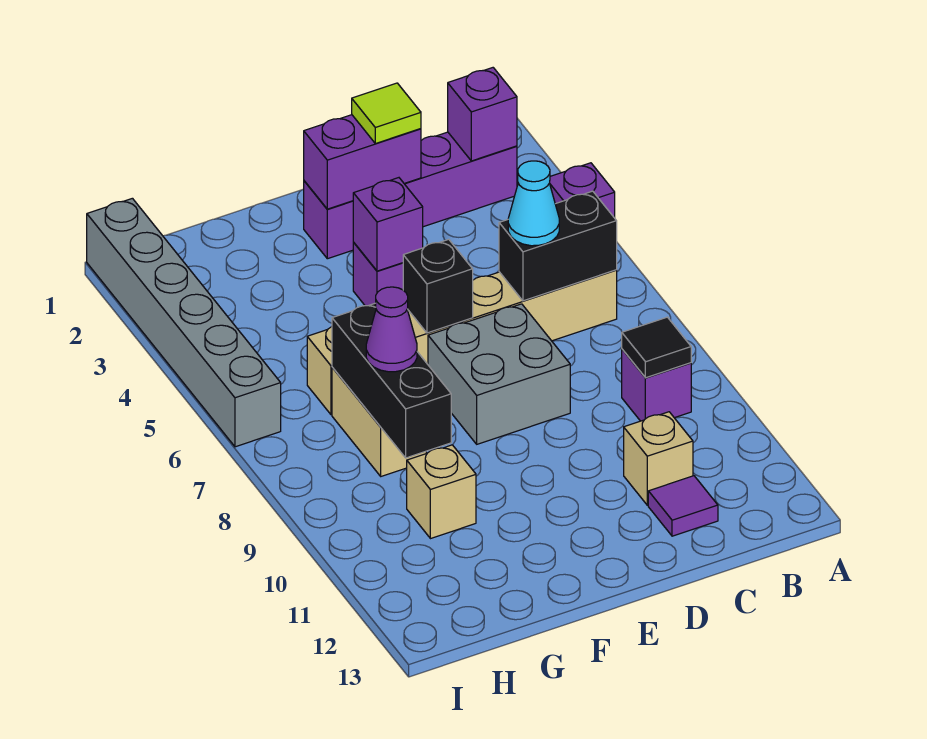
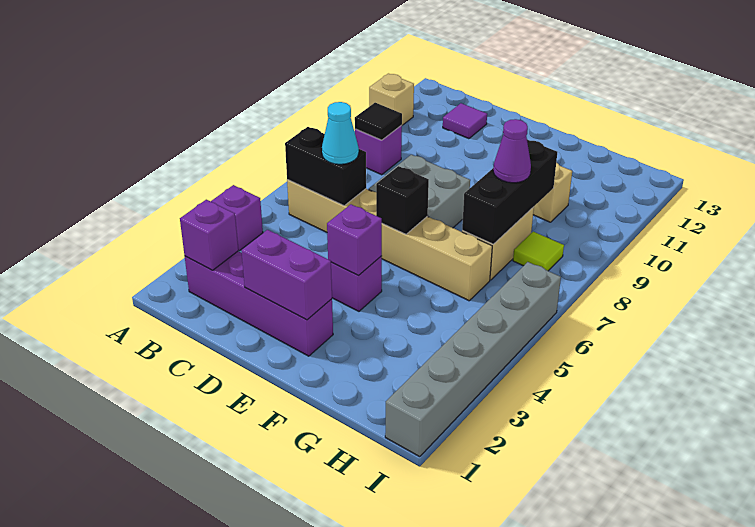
tan brick C11 level 1 -> tan brick A11 level 1
lime tile D2 level 3 -> lime tile H8 level 1

